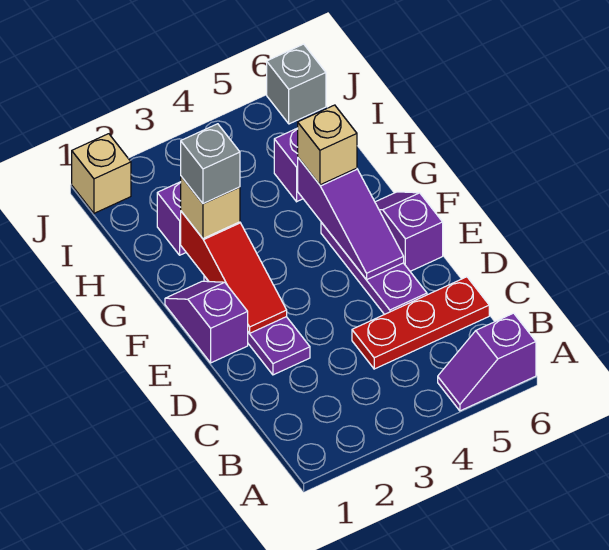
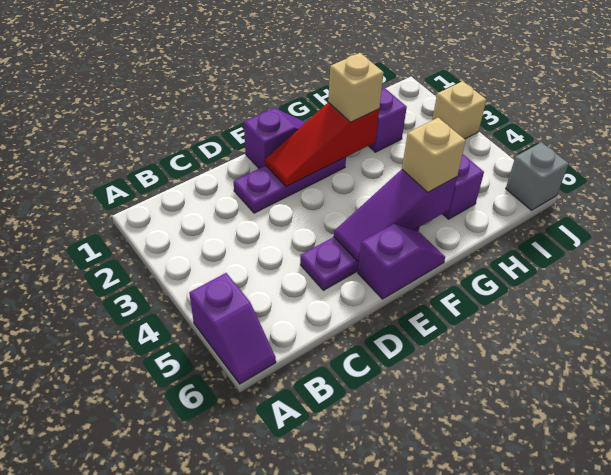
purple slope A5:A6 level 1 top 6 -> purple slope A5:A6 level 1 top 5
red plate C4:C6 level 1 -> none
grey brick G2 level 4 -> none
tan brick J1 level 1 -> tan brick J3 level 1

